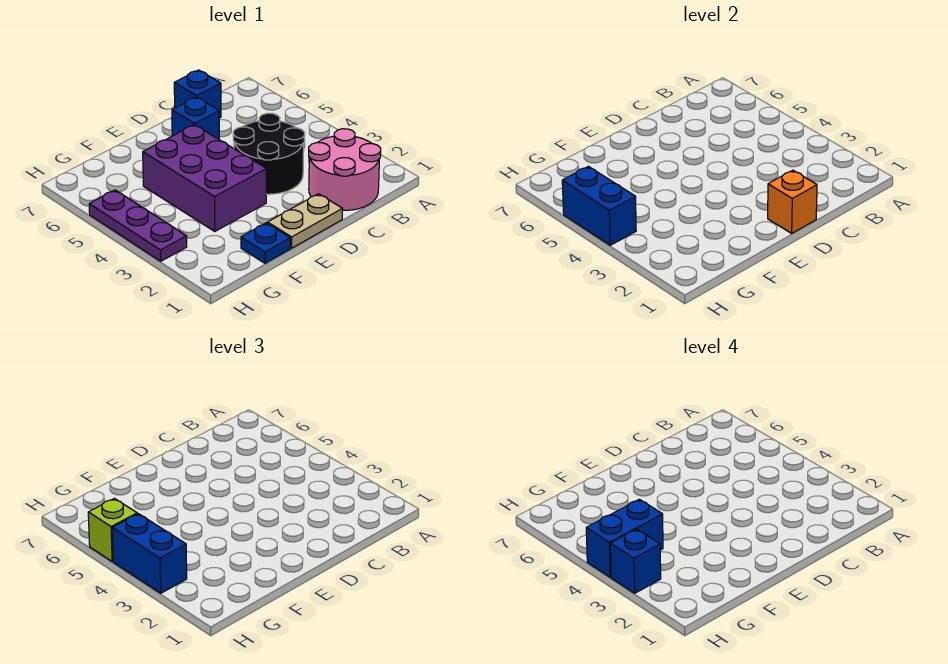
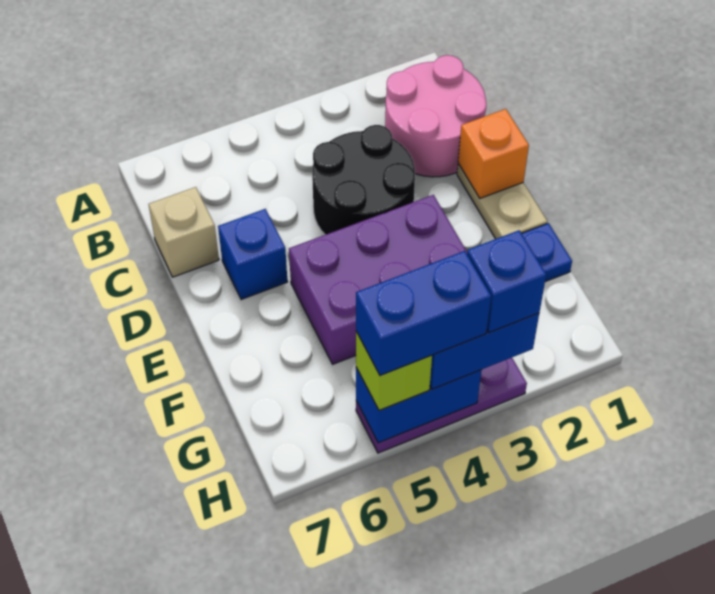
blue brick C7 level 1 -> tan brick C7 level 1
blue brick G4:H4 level 4 -> blue brick H4:H5 level 4

